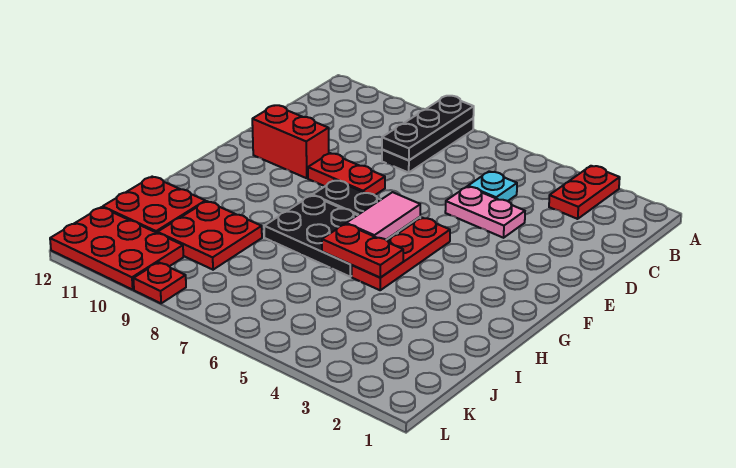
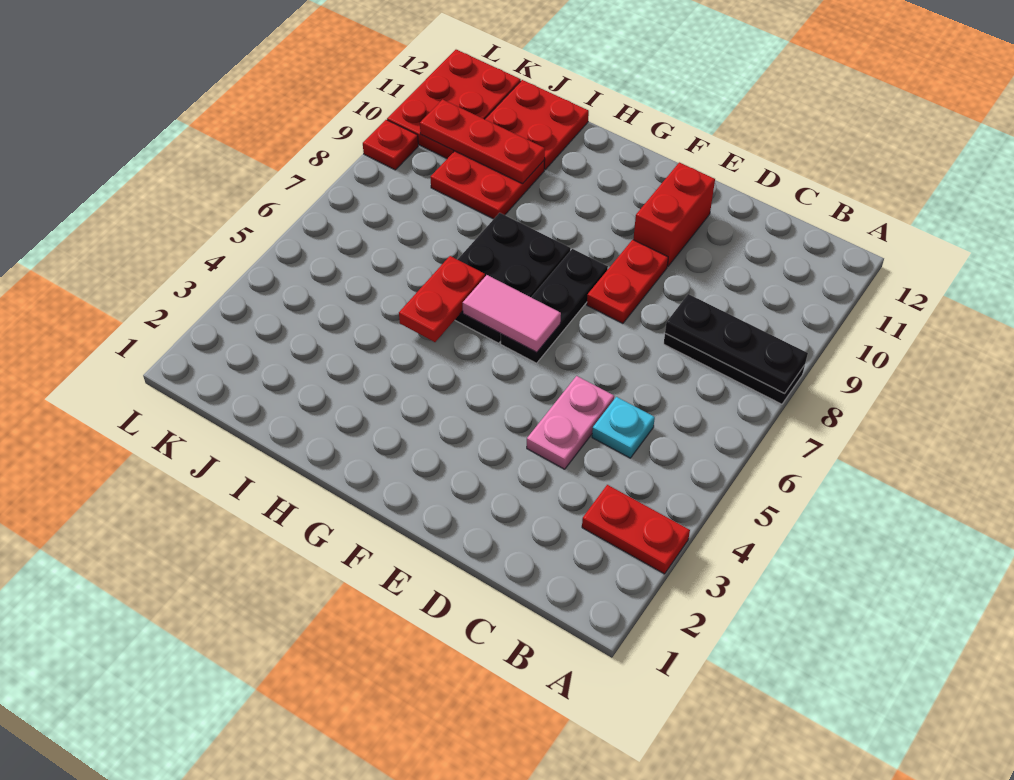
red plate F5:H5 level 1 -> red plate I10:K10 level 2

